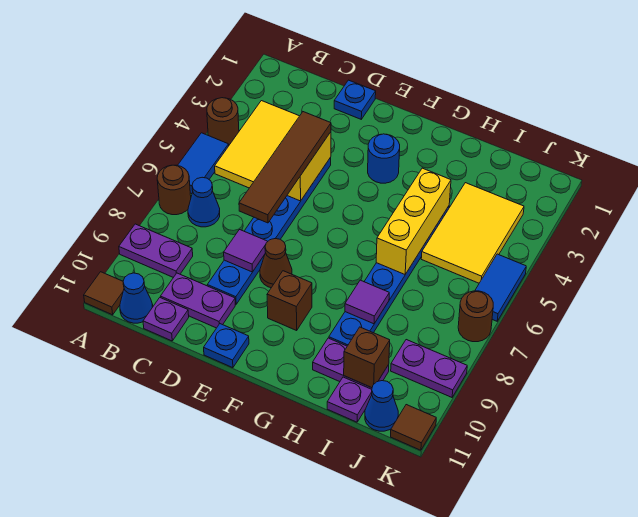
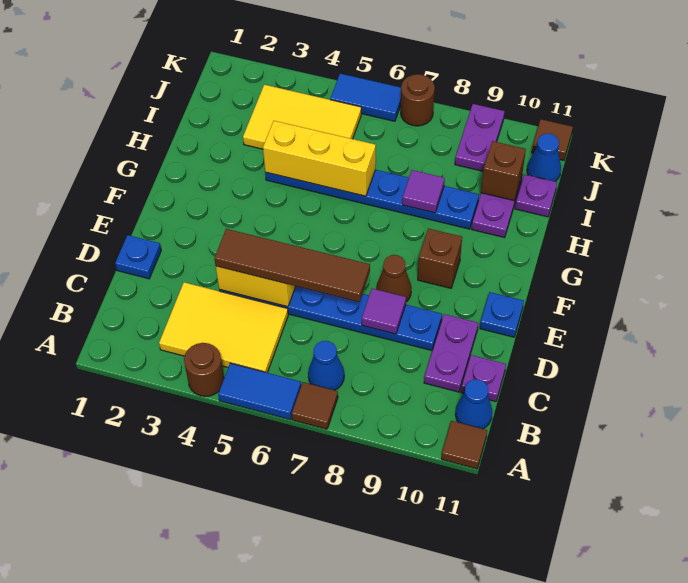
brown round brick A7 level 1 -> brown tile A7 level 1
purple plate A9:B9 level 1 -> none
blue round brick F3 level 1 -> none

